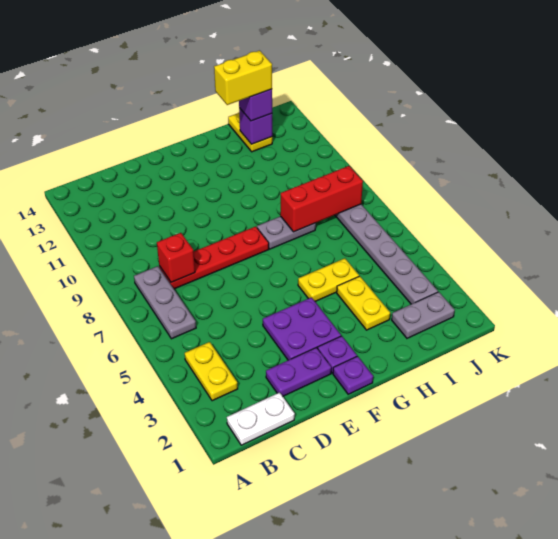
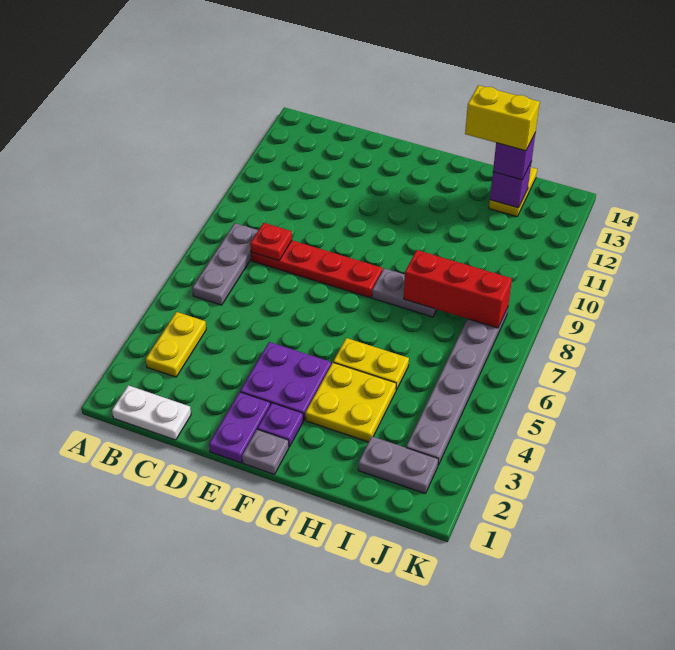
red brick C8 level 2 -> red plate C8 level 2
purple plate D2:E2 level 1 -> purple plate E1:E2 level 1
purple plate F1 level 1 -> grey plate F1 level 1
yellow plate H3:H4 level 1 -> yellow plate G3:H4 level 1

